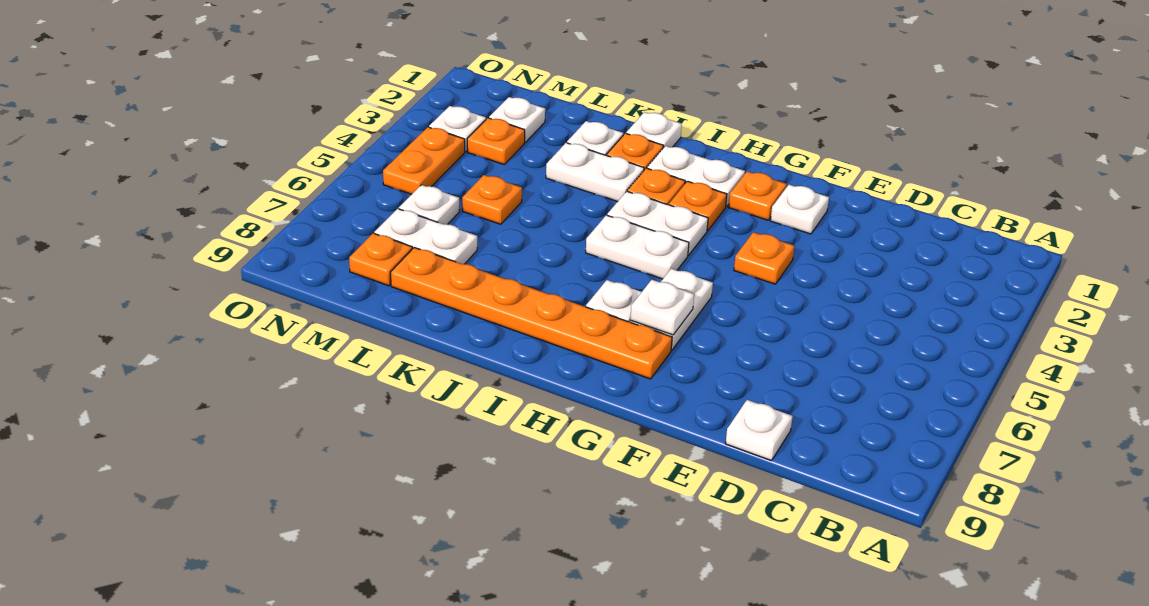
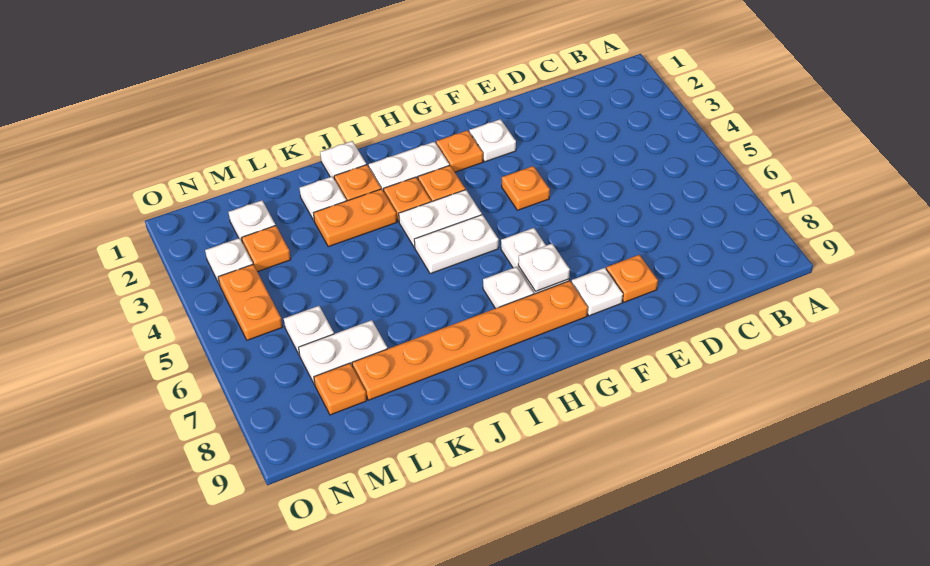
white plate D9 level 1 -> white plate F8 level 1
white plate J3:K3 level 1 -> orange plate J3:K3 level 1
orange plate L5 level 1 -> orange plate E8 level 1

